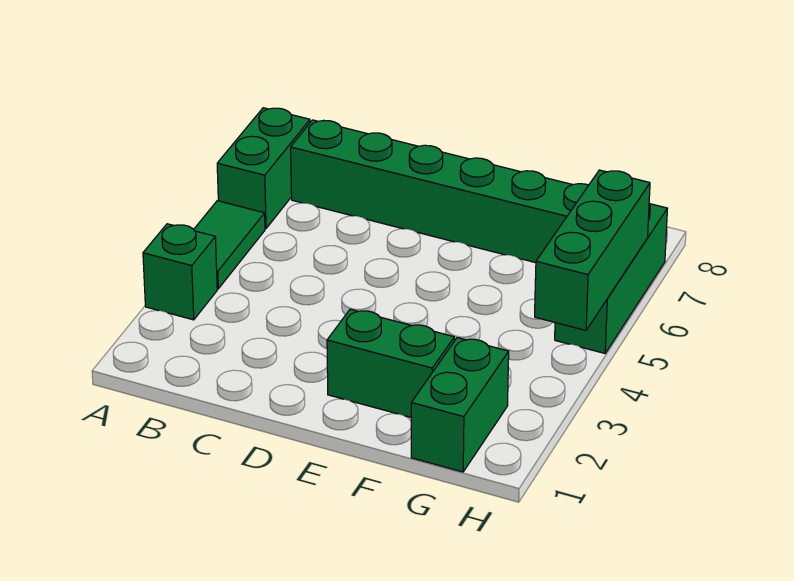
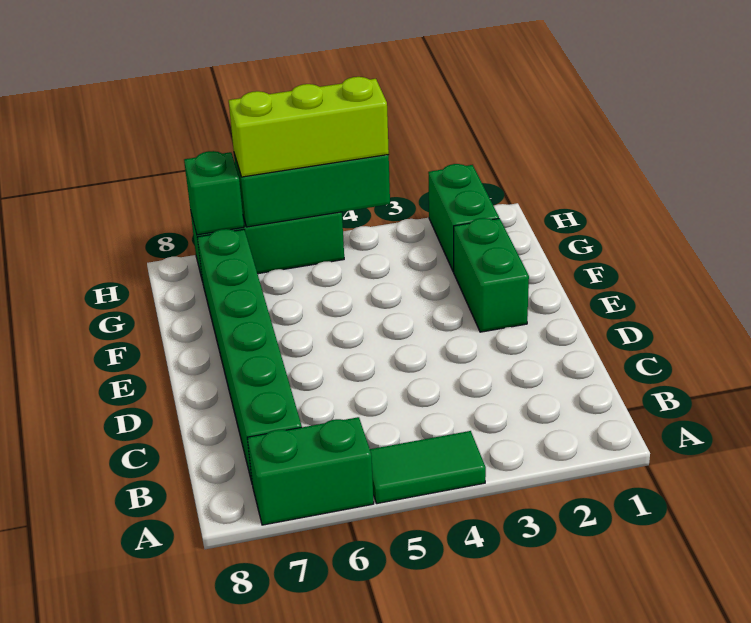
green brick A3 level 1 -> green brick H7 level 2
green brick G1:G2 level 1 -> green brick G2:H2 level 1
none -> lime brick H4:H6 level 3

